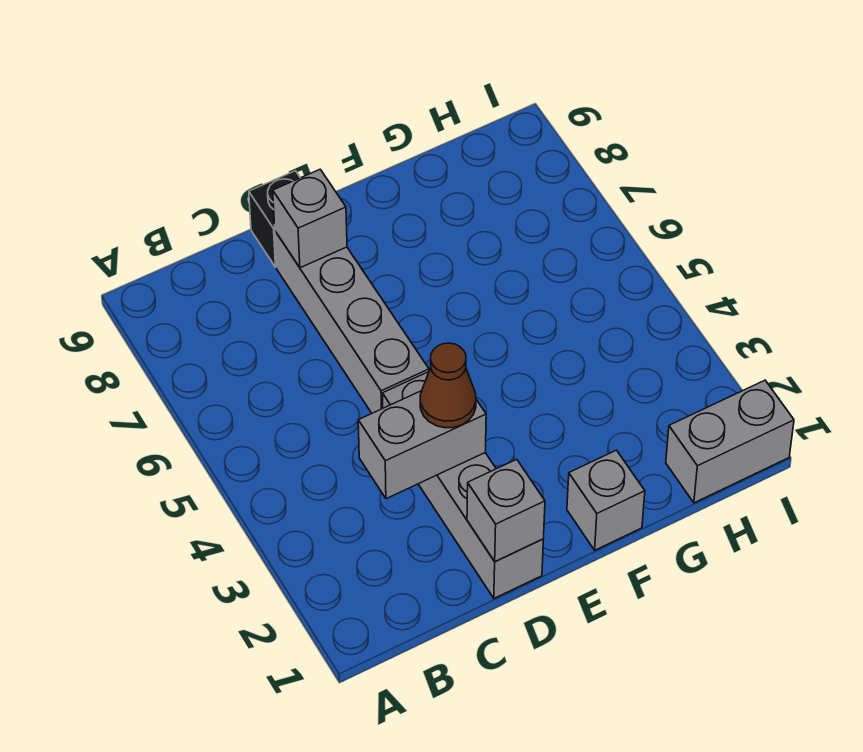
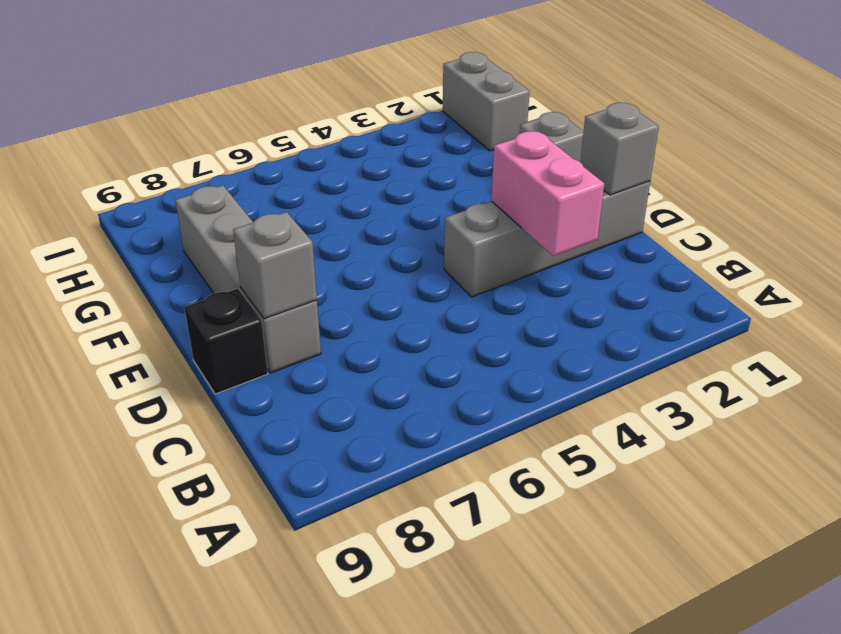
grey brick C3:D3 level 2 -> pink brick C3:D3 level 2
brown cone D3 level 3 -> none
grey brick D5:D8 level 1 -> grey brick D8:G8 level 1

